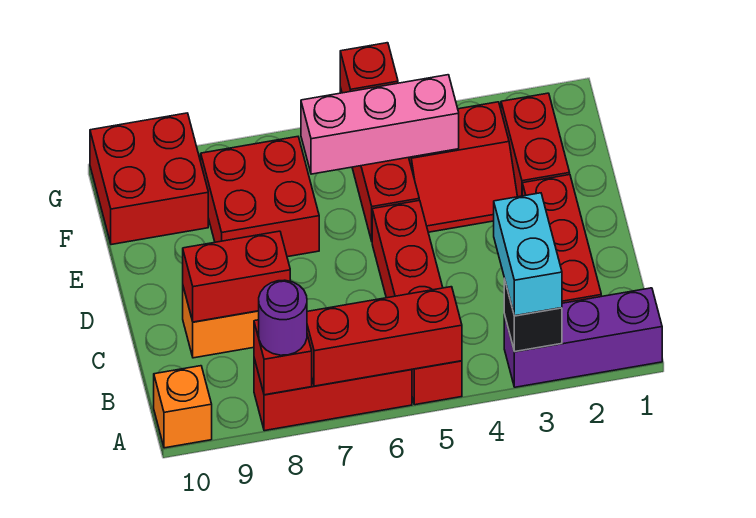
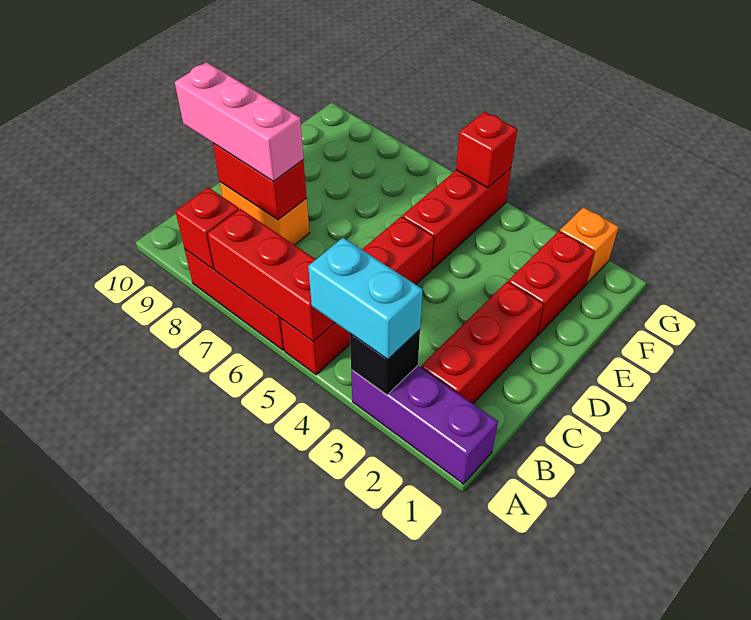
cyan brick A3:B3 level 3 -> cyan brick A3:A4 level 3
purple round brick A8 level 3 -> none
orange brick A10 level 1 -> orange brick G2 level 1
red slope E3:F4 level 1 top F -> none
red brick E7:F8 level 1 -> none
pink brick F4:F6 level 2 -> pink brick C8:C10 level 3
red brick F9:G10 level 1 -> none

